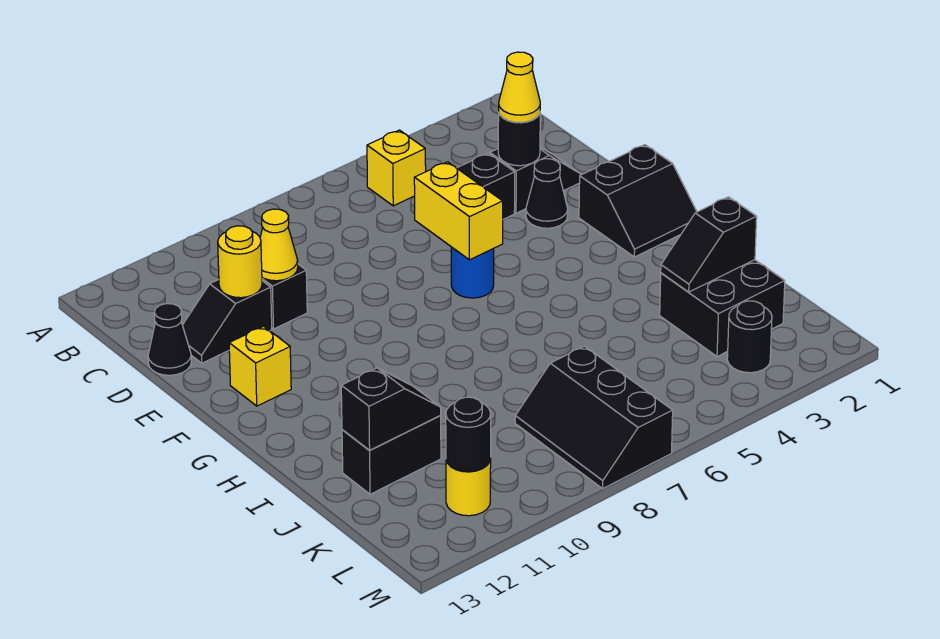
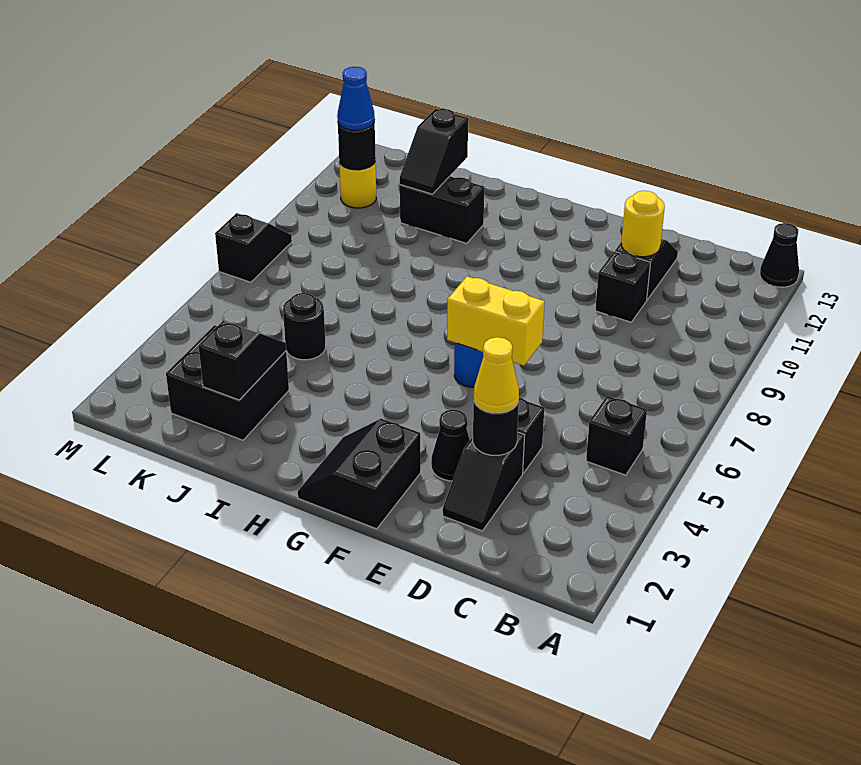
yellow brick B5 level 1 -> black brick B5 level 1
yellow cone D10 level 2 -> none
black cone D13 level 1 -> black cone A13 level 1
yellow brick F12 level 1 -> none
black brick J11:J12 level 1 -> black brick I11:J11 level 1
black slope K7:M8 level 1 top 7 -> black slope M7:M8 level 1 top 7
black round brick L3 level 1 -> black round brick J5 level 1
none -> blue cone L11 level 3

